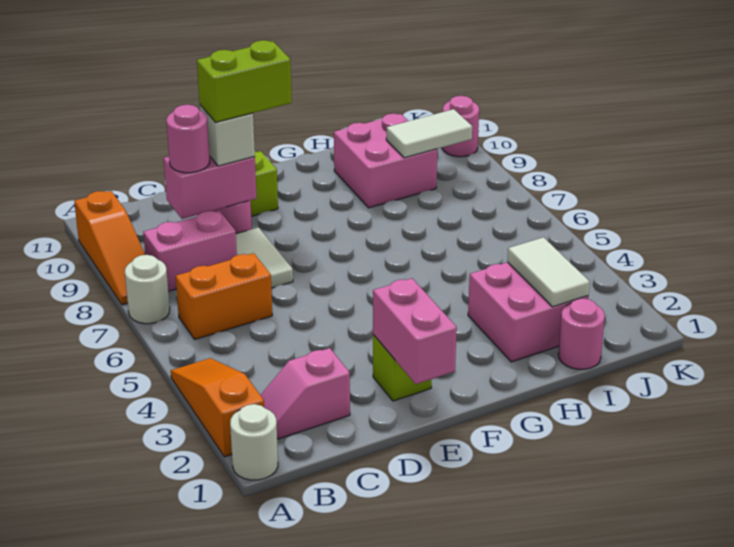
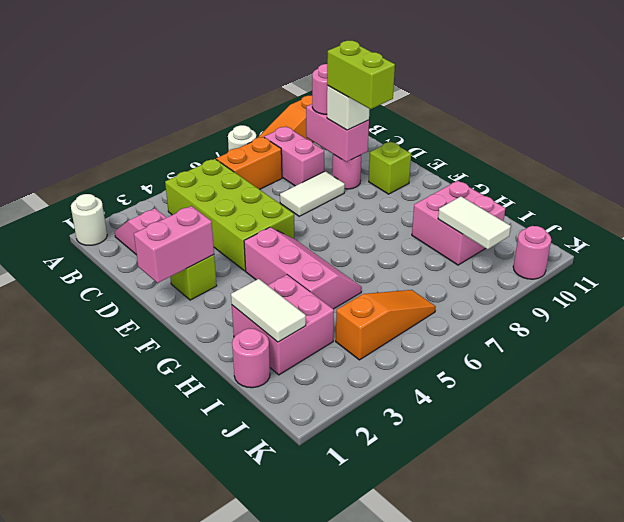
orange slope A2:A4 level 1 top 2 -> orange slope J4:J6 level 1 top 4
none -> lime brick B4:E5 level 1
orange brick B6:C6 level 1 -> orange brick B6:B7 level 1
none -> pink slope F4:H5 level 1 top 4
white tile I2:I3 level 2 -> white tile H2:I2 level 2

